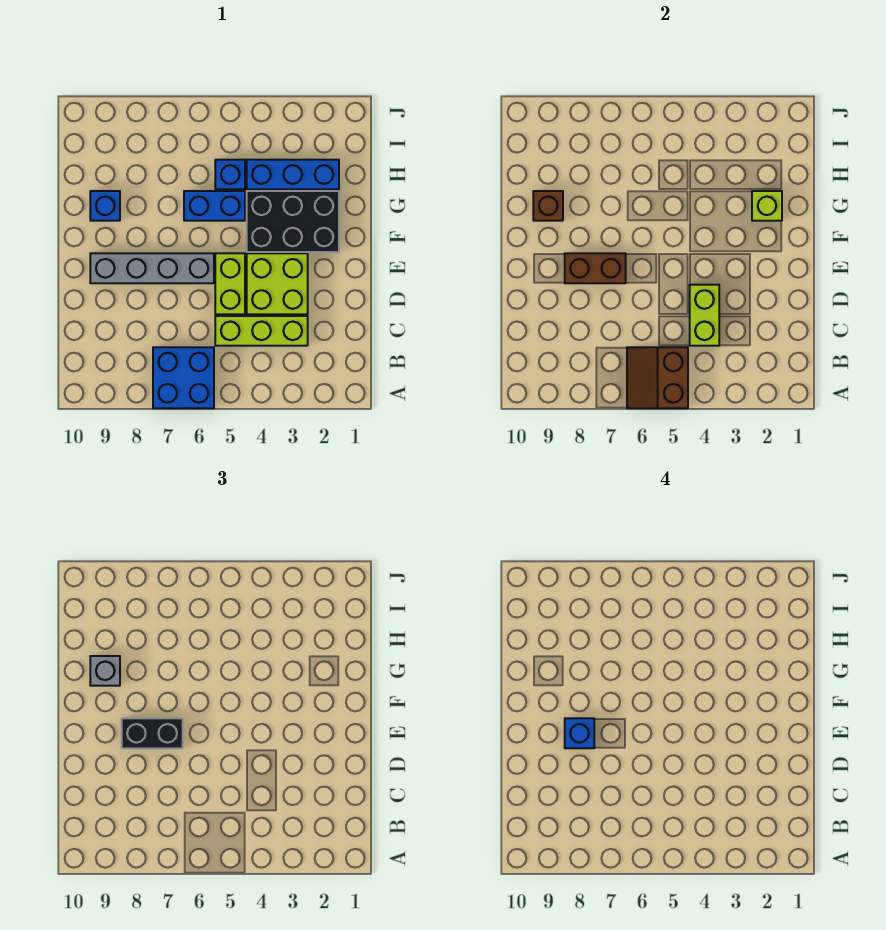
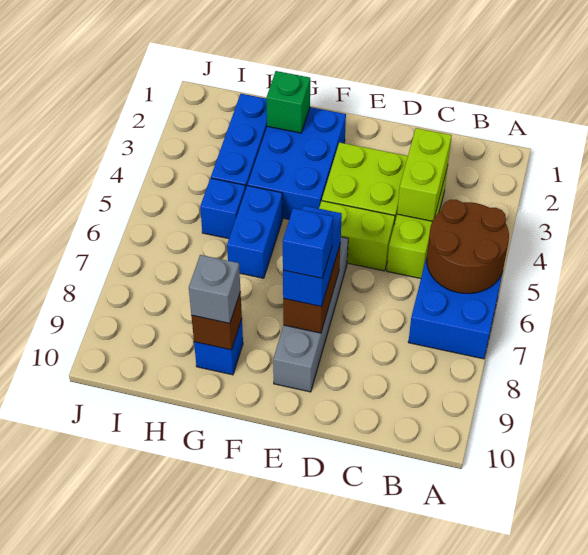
brown slope A5:B6 level 2 top 5 -> brown round brick A5:B6 level 2
lime brick C4:D4 level 2 -> lime brick C3:C4 level 2
black brick E7:E8 level 3 -> blue brick E7:E8 level 3
black brick F2:G4 level 1 -> blue brick F2:G4 level 1
lime brick G2 level 2 -> green brick G2 level 2

